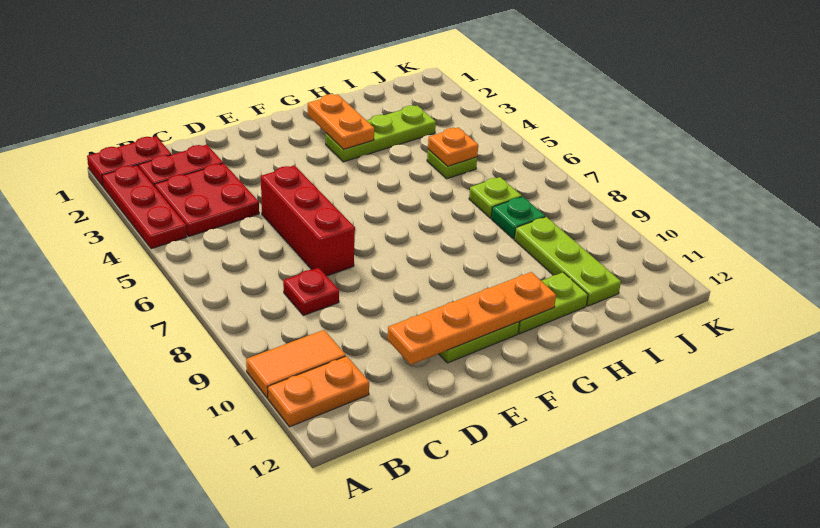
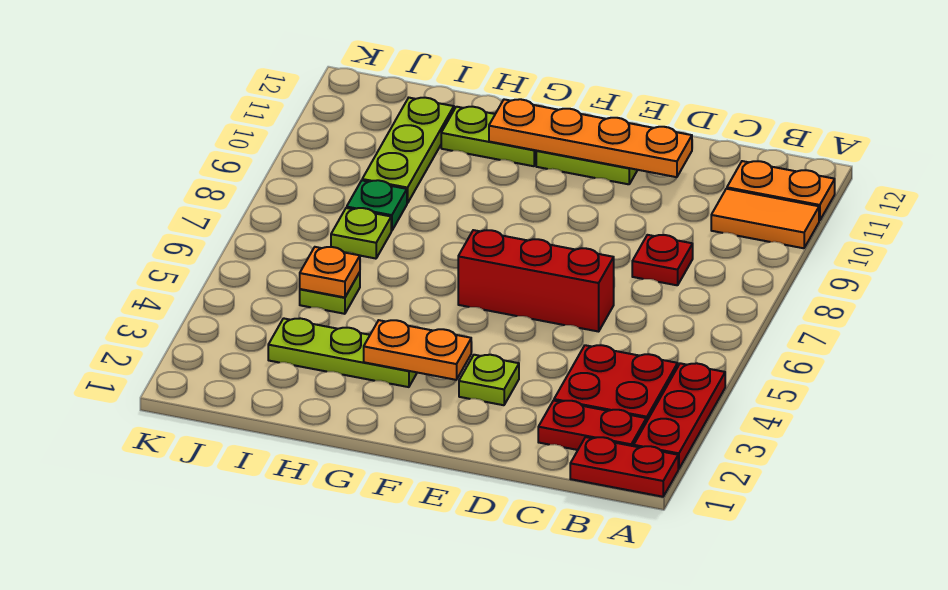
red brick D5:D7 level 1 -> red brick D6:F6 level 1
none -> lime plate E3 level 1
orange plate G2:G3 level 2 -> orange plate F3:G3 level 2

